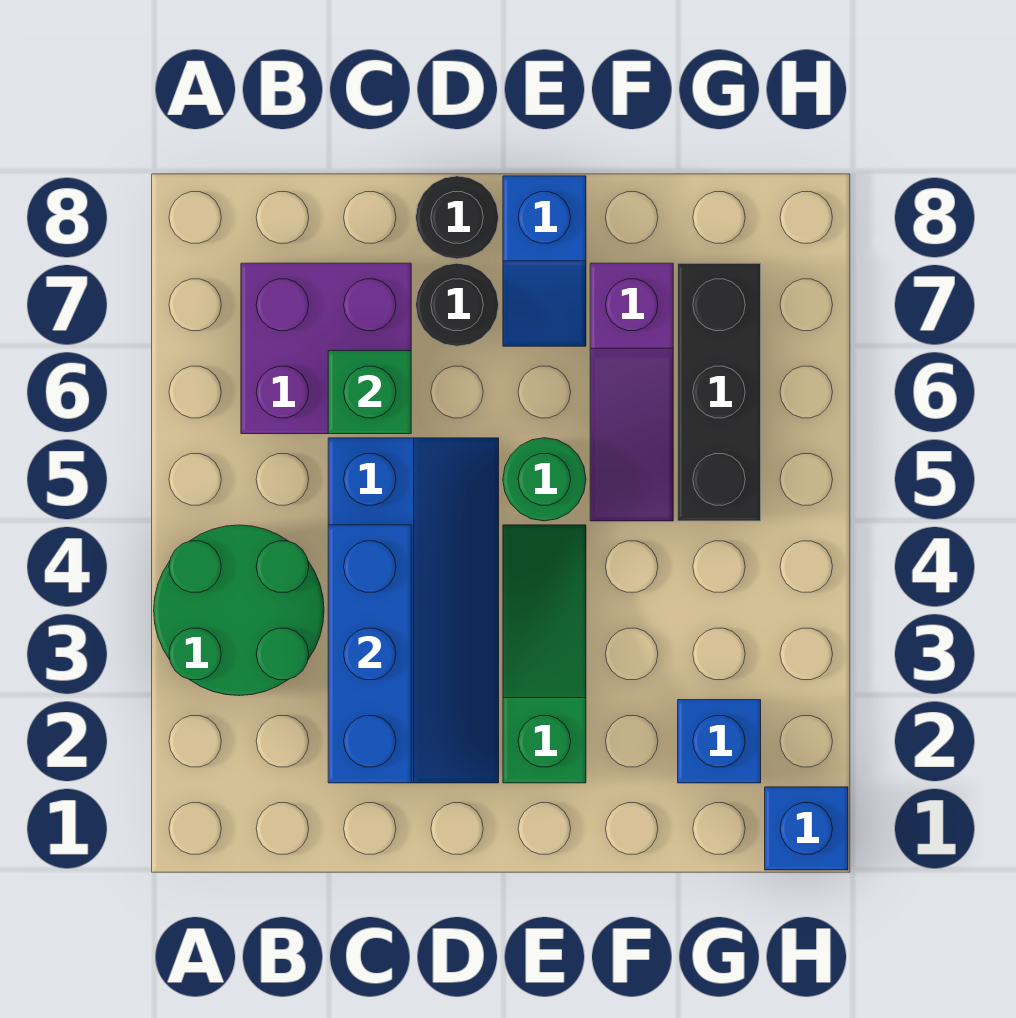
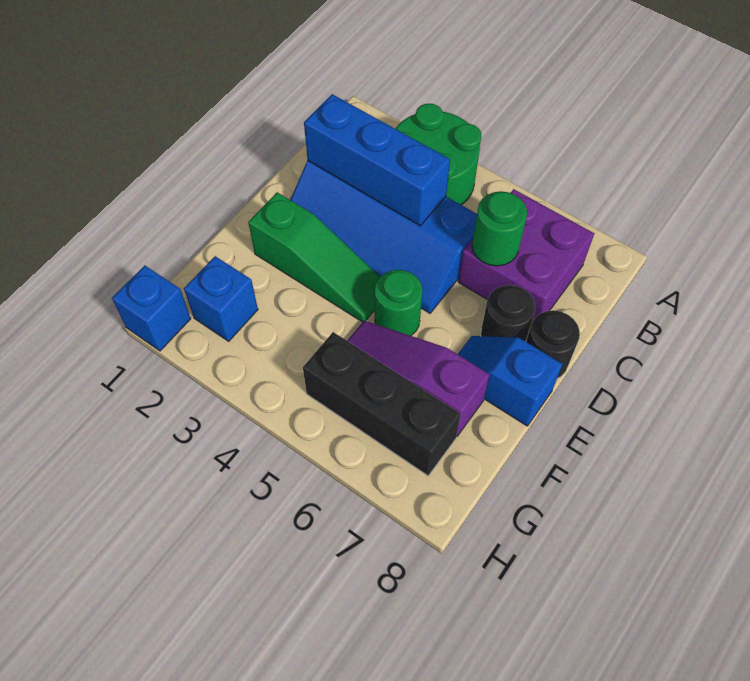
green brick C6 level 2 -> green round brick C6 level 2

